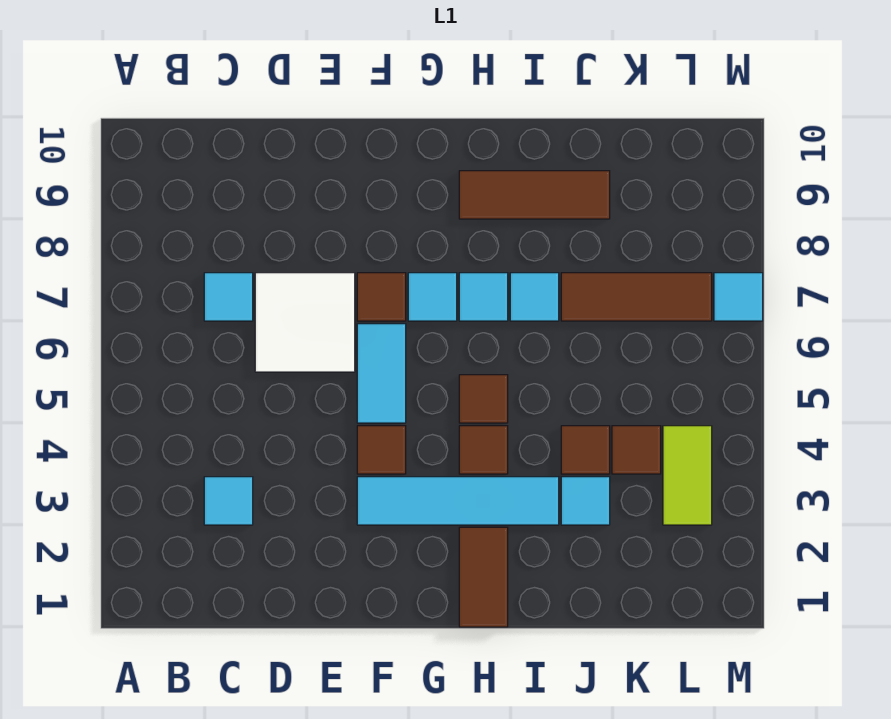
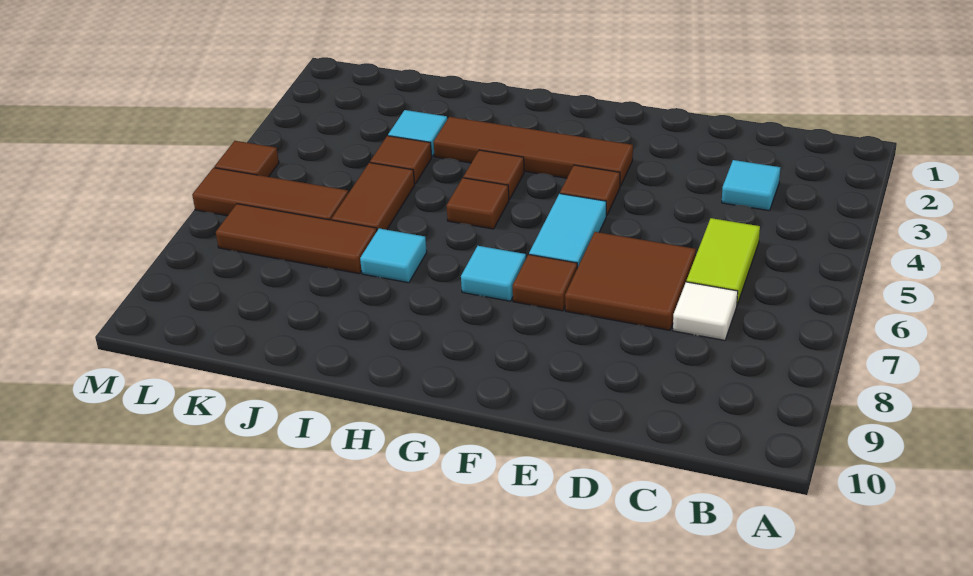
cyan tile C7 level 1 -> white tile C7 level 1
white tile D6:E7 level 1 -> brown tile D6:E7 level 1
cyan tile F3:I3 level 1 -> brown tile F3:I3 level 1
brown tile H1:H2 level 1 -> brown tile J5:J6 level 1
cyan tile H7 level 1 -> none
brown tile H9:J9 level 1 -> brown tile K6:M6 level 1
brown tile K4 level 1 -> brown tile M5 level 1
lime tile L3:L4 level 1 -> lime tile C5:C6 level 1
cyan tile M7 level 1 -> none

